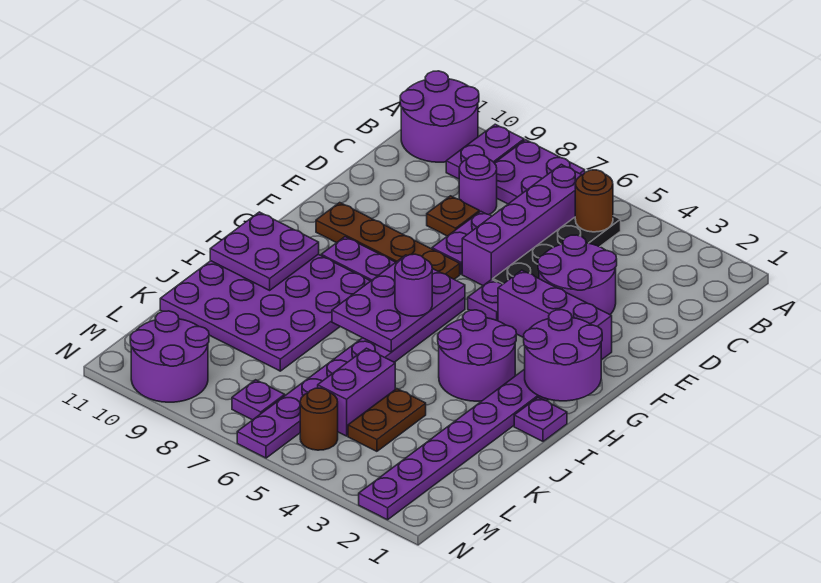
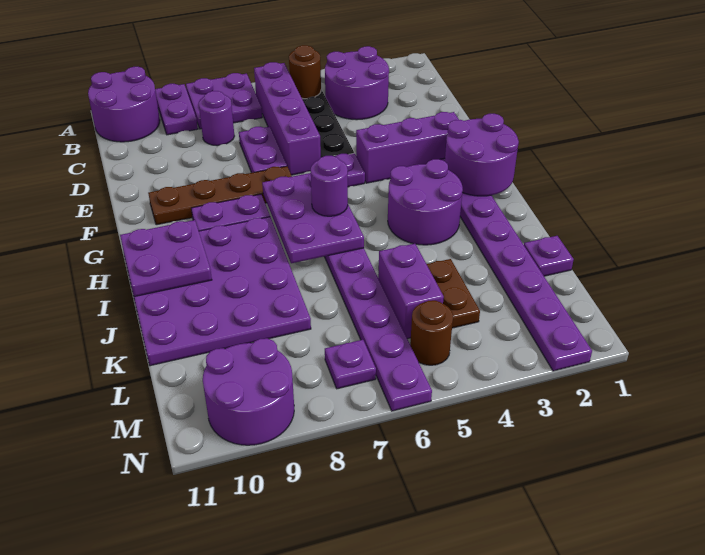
purple round brick D3:E4 level 1 -> purple round brick B3:C4 level 1
brown plate D8 level 1 -> none
purple plate I1 level 1 -> purple plate K1 level 1

